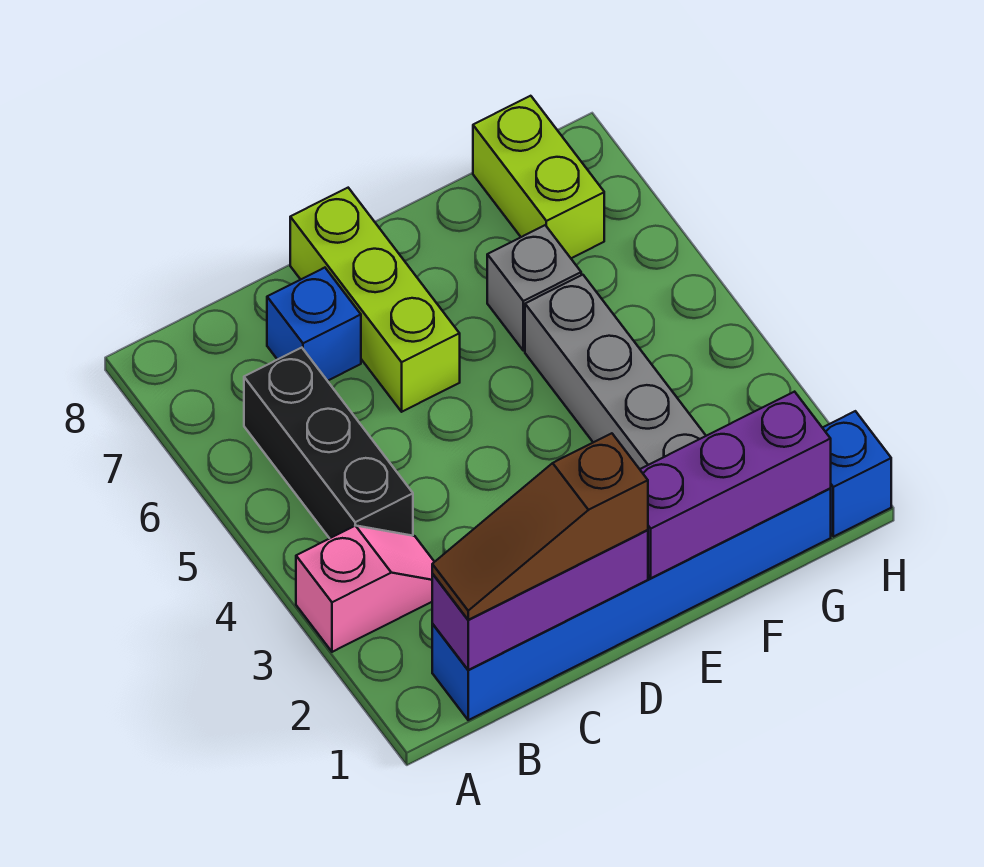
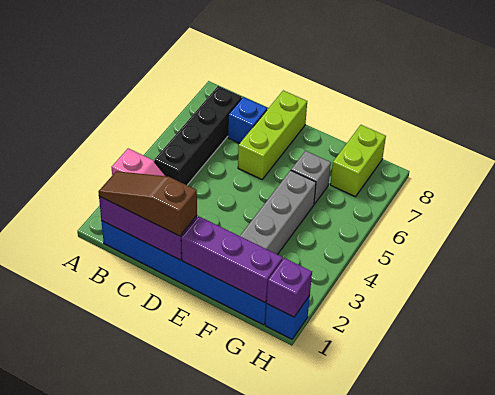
black brick B4:B6 level 1 -> black brick B4:B7 level 1
none -> purple brick H1 level 2

